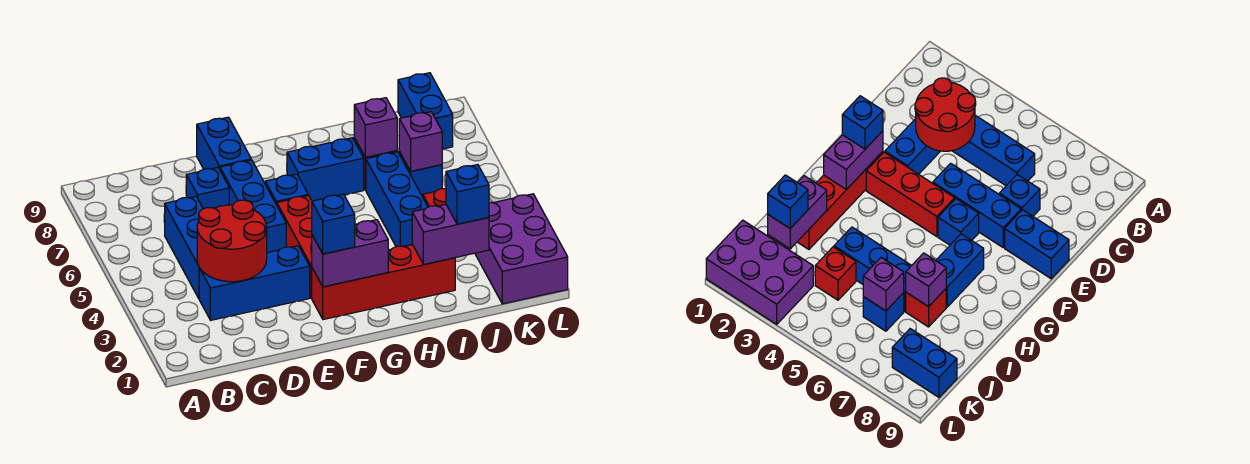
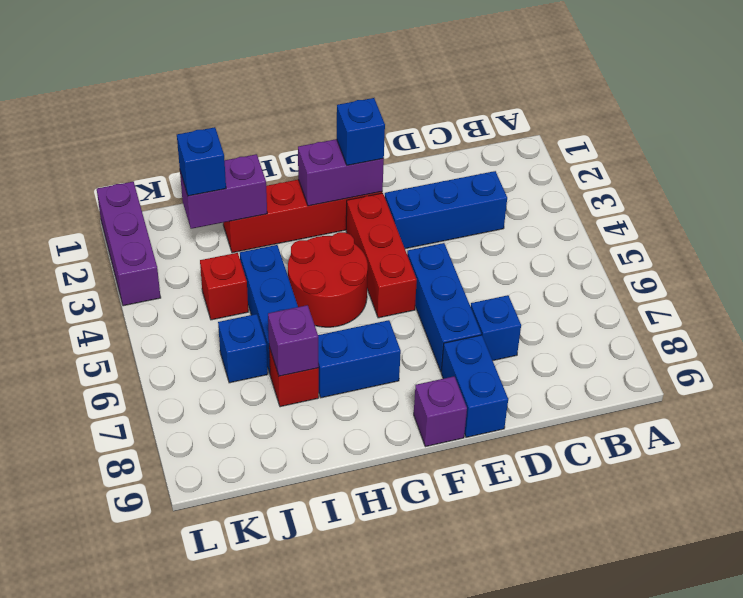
red round brick C3:D4 level 2 -> red round brick G4:H5 level 1
blue brick C4:C6 level 1 -> none
blue brick F6 level 1 -> none
purple brick J6 level 2 -> purple brick F9 level 1
purple brick K1:L3 level 1 -> purple brick L1:L3 level 1
blue brick K8:K9 level 1 -> none

